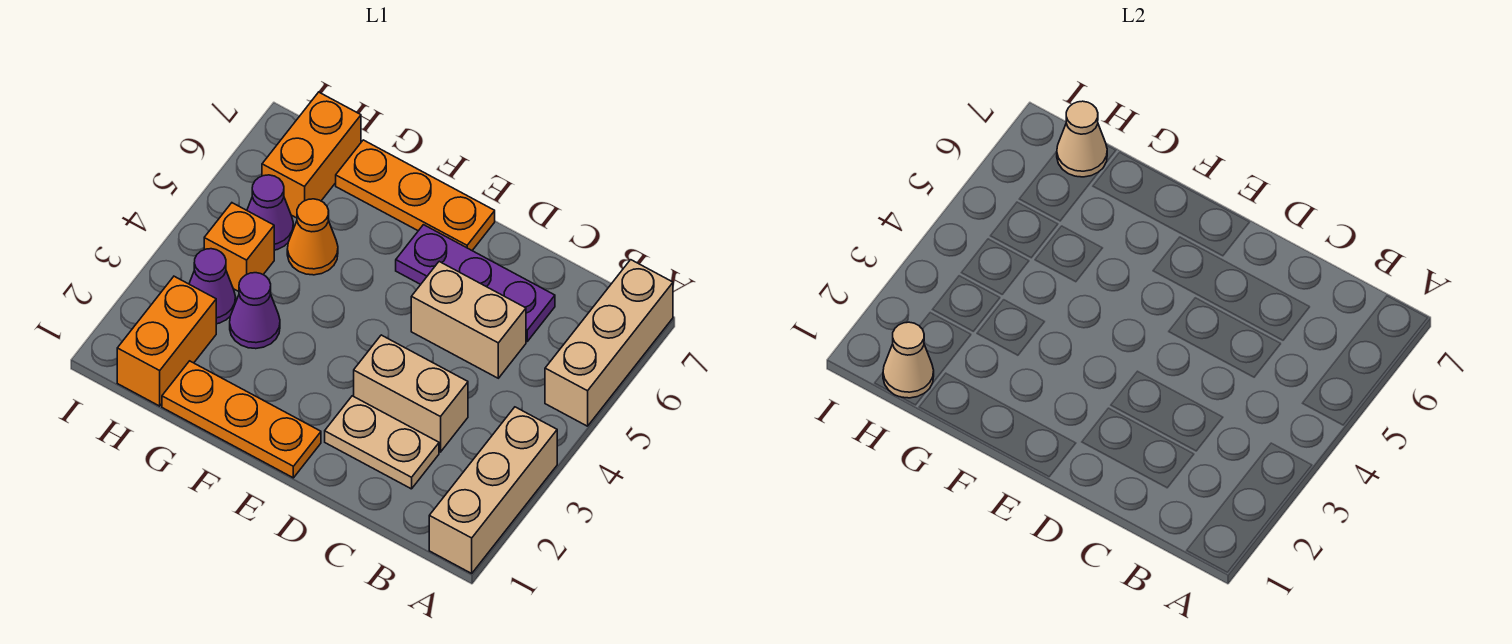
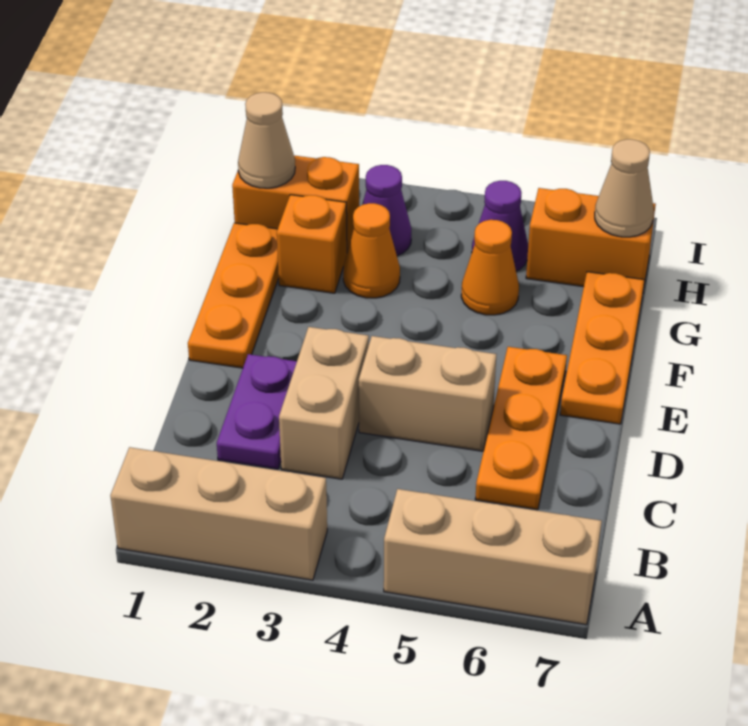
tan plate C2:D2 level 1 -> purple plate C2:D2 level 1
tan brick C5:D5 level 1 -> tan brick D4:D5 level 1
purple plate C6:E6 level 1 -> orange plate C6:E6 level 1
purple cone G3 level 1 -> orange cone G3 level 1
orange brick H4 level 1 -> orange brick G2 level 1

